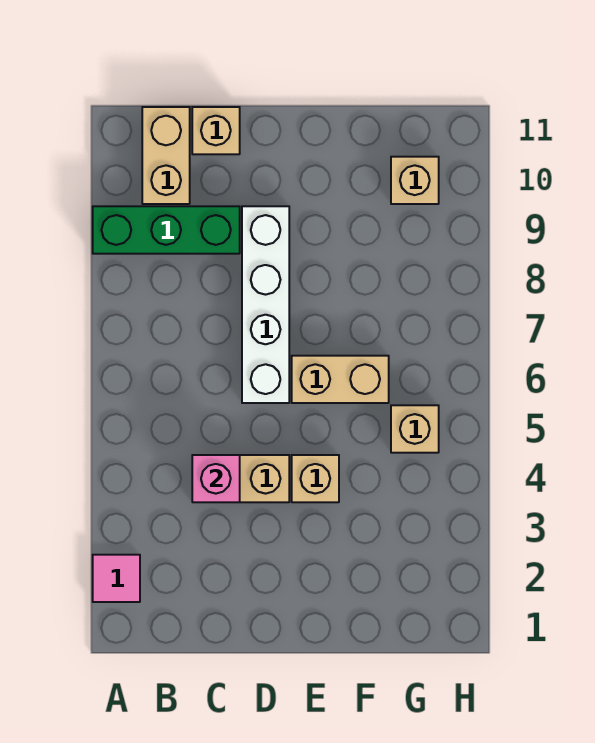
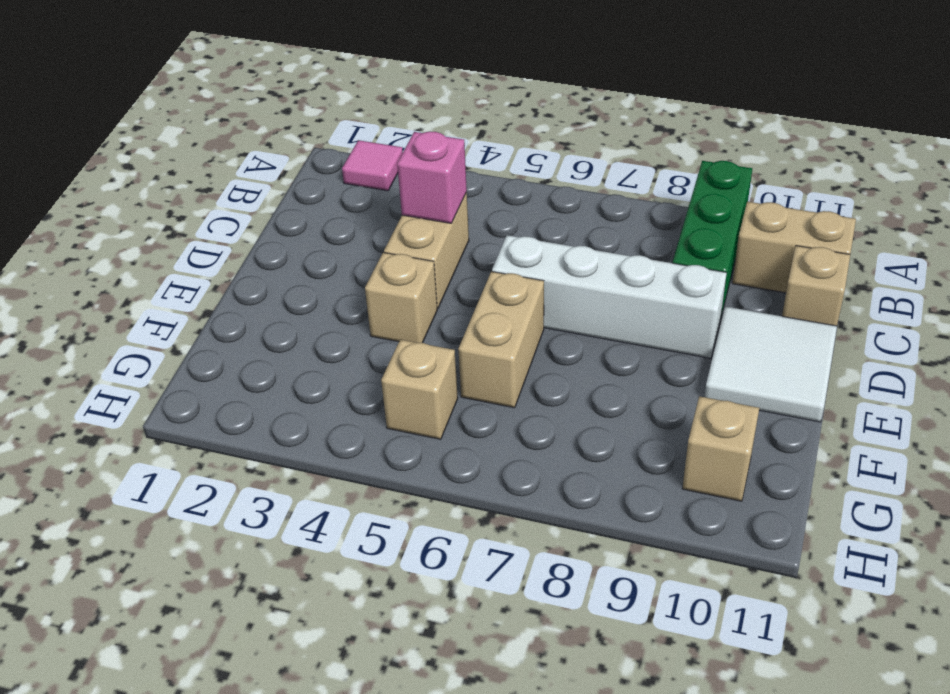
none -> white tile D10:E11 level 1

